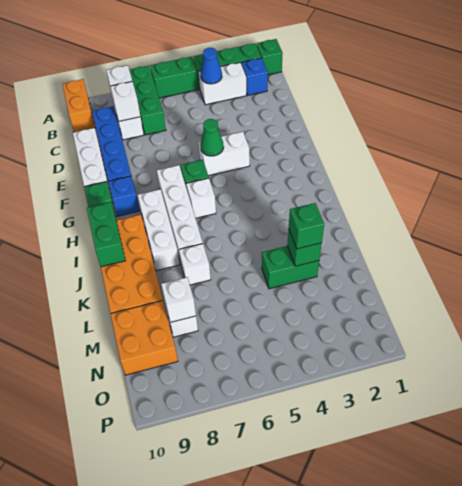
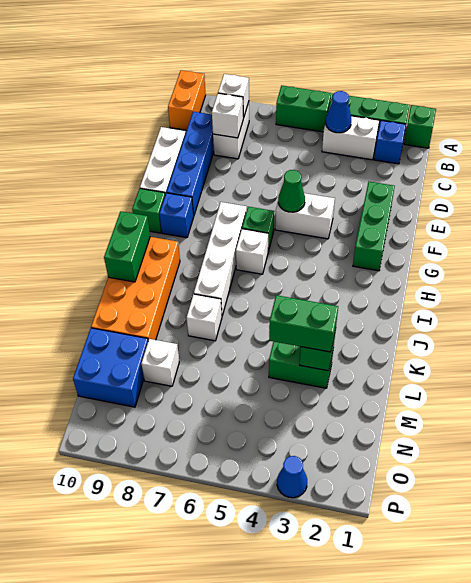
green brick A7:C7 level 1 -> green brick E2:G2 level 1
white brick H8:J8 level 1 -> none
green brick L3 level 3 -> green brick L3:L4 level 3
white brick M8 level 2 -> none
orange brick M9:N10 level 1 -> blue brick M9:N10 level 1
none -> blue cone P3 level 1

